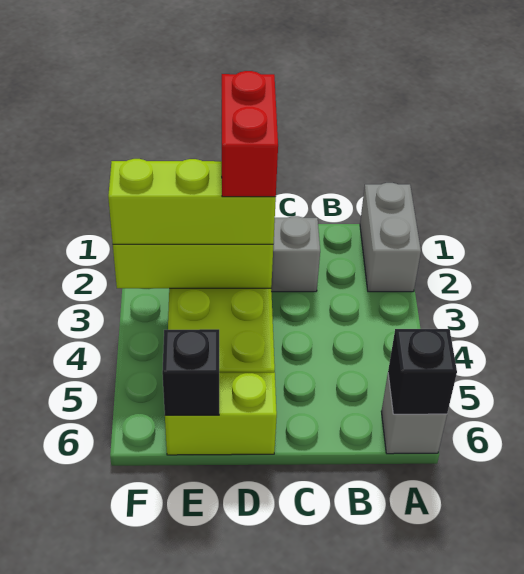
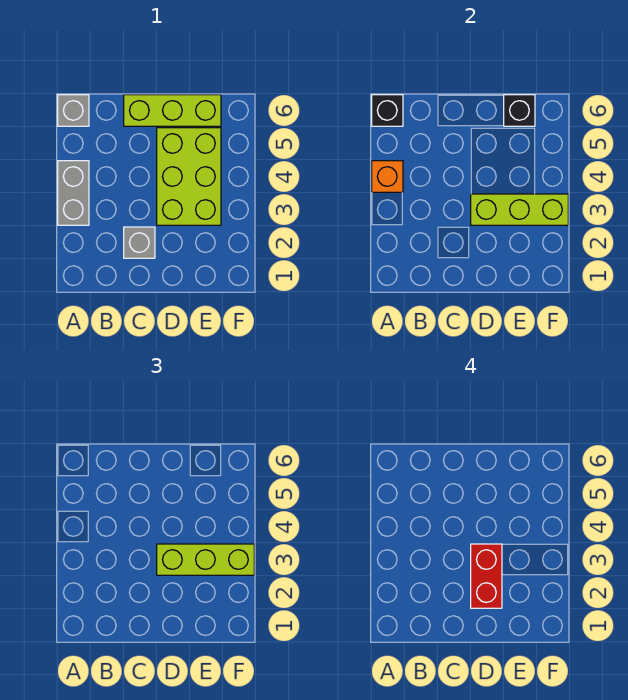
grey brick A1:A2 level 1 -> grey brick A3:A4 level 1
none -> orange brick A4 level 2
lime brick D6:E6 level 1 -> lime brick C6:E6 level 1

